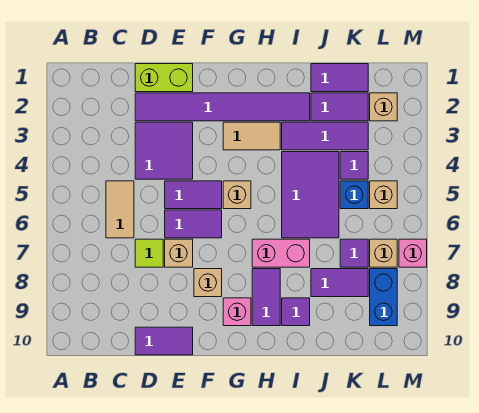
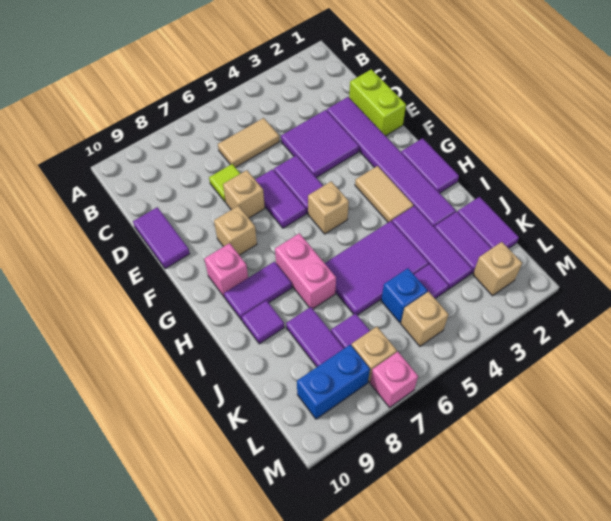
none -> purple tile G1:H1 level 1

